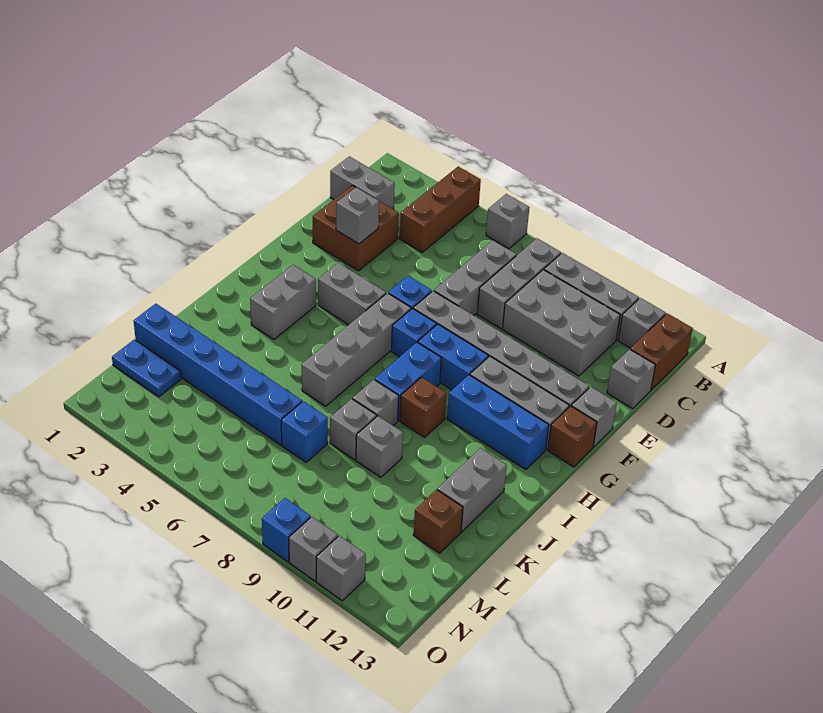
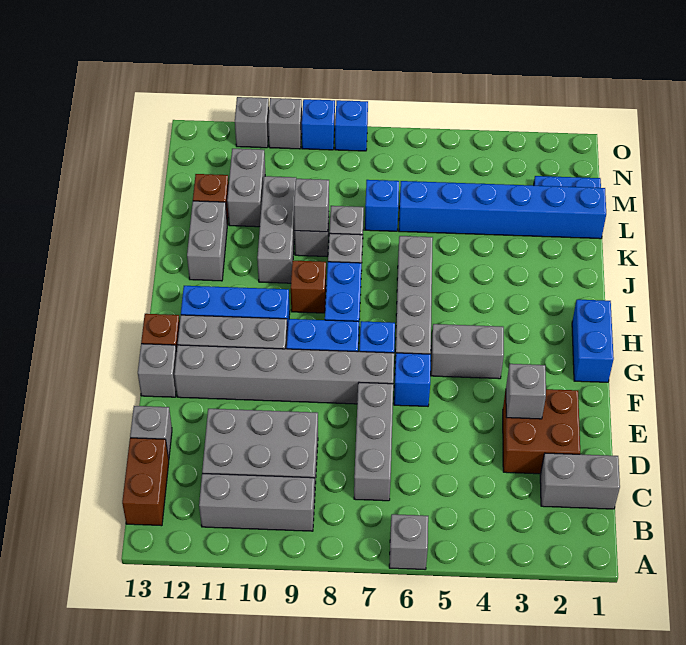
brown brick A4:C4 level 1 -> none
grey brick B8:D8 level 1 -> grey brick J10:L10 level 1
grey brick B12 level 1 -> grey brick K9 level 2
none -> blue brick G1:H1 level 1
grey brick H3:I3 level 1 -> grey brick L11:M11 level 1
none -> blue brick O8 level 1

